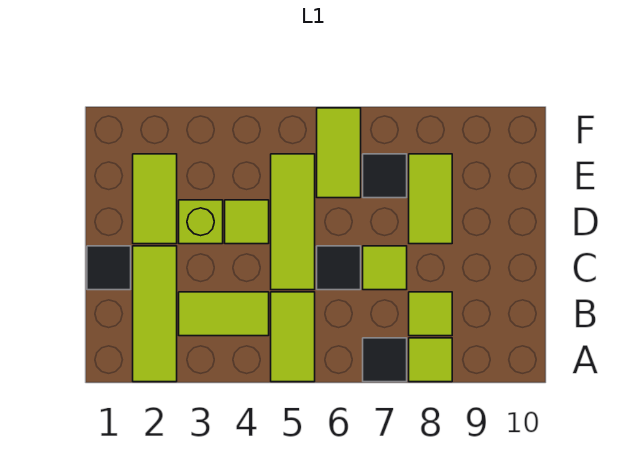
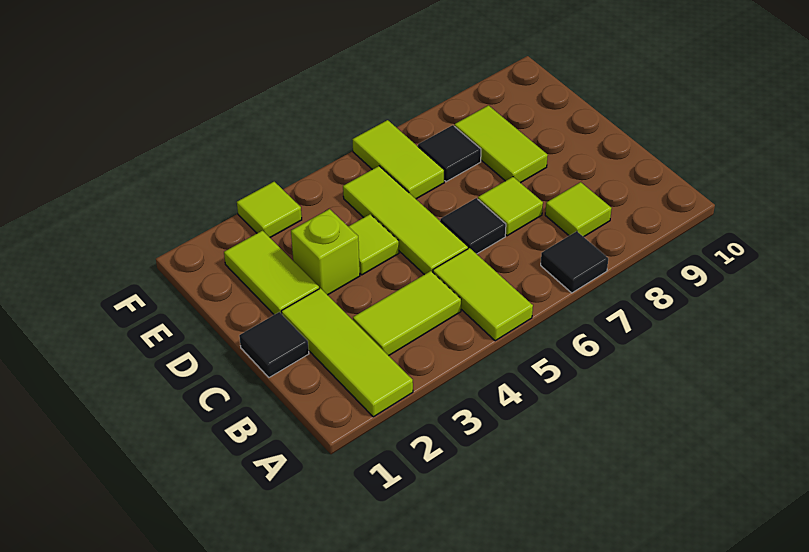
lime tile A8 level 1 -> lime tile F3 level 1

